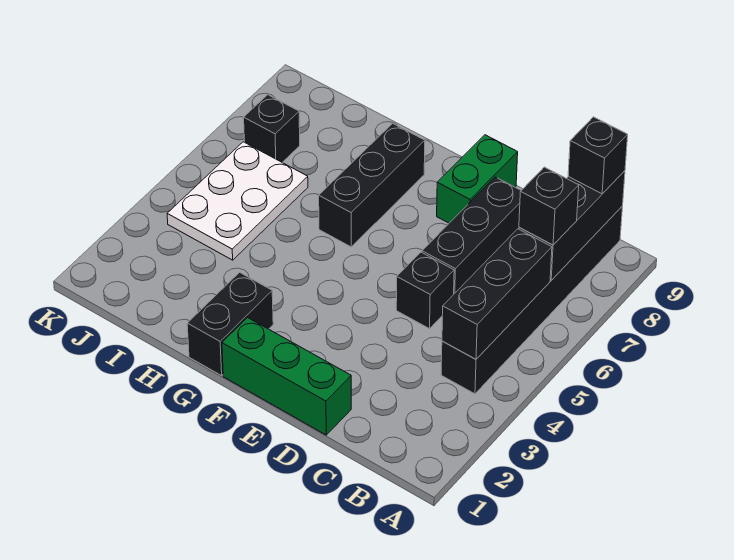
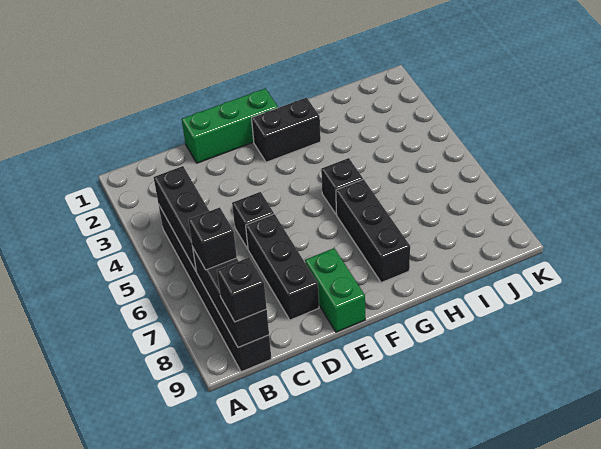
black brick G1:G2 level 1 -> black brick F2:G2 level 1
white plate I4:J6 level 1 -> none
black brick J7 level 1 -> black brick G5 level 1

